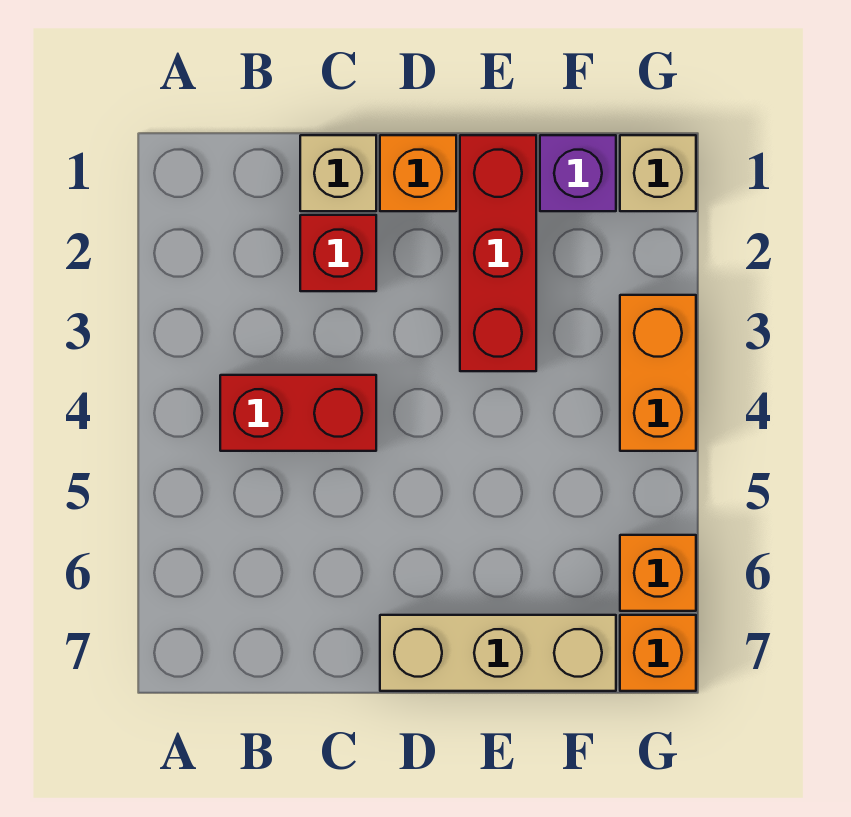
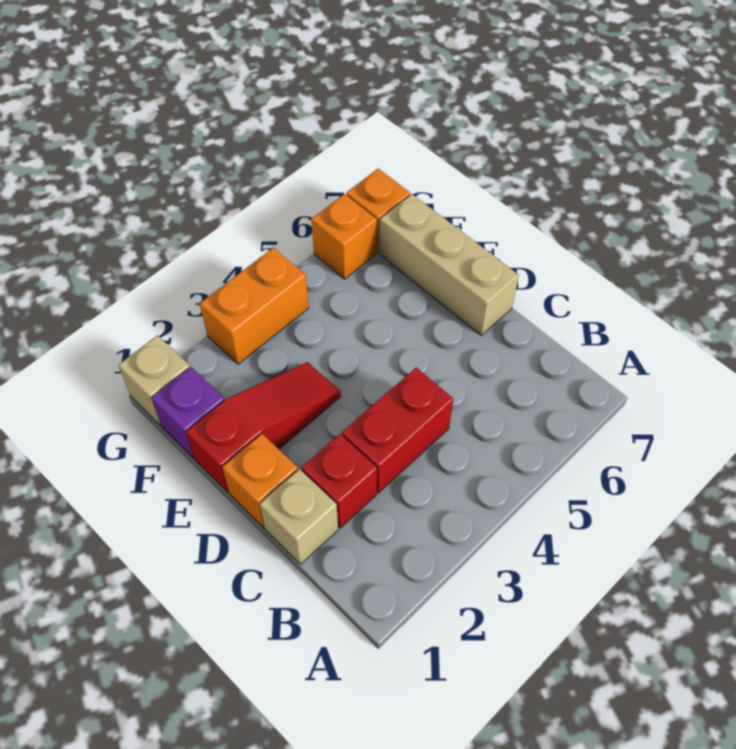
red brick B4:C4 level 1 -> red brick C3:C4 level 1
red brick E1:E3 level 1 -> red slope E1:E3 level 1 top 1

